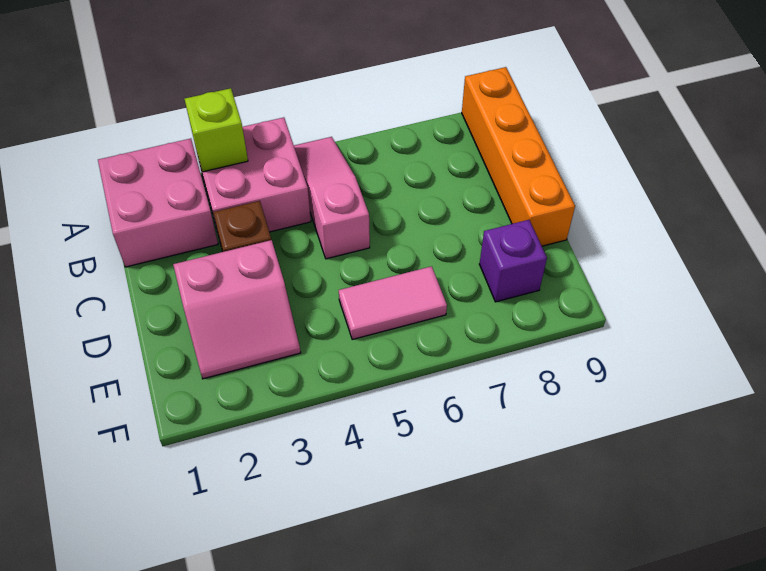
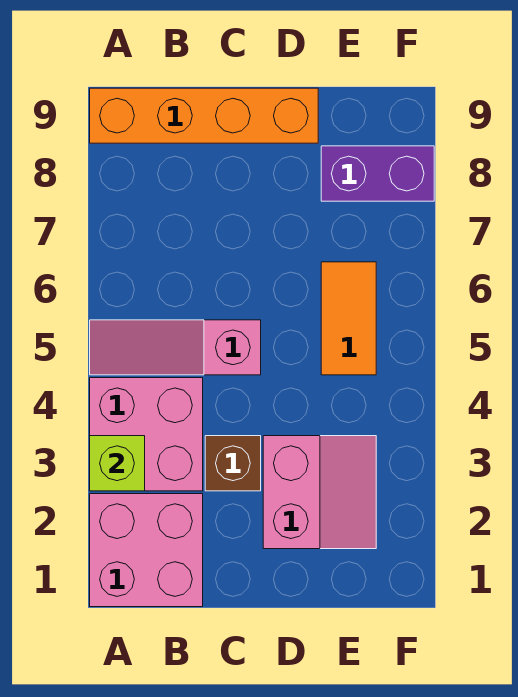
pink tile E5:E6 level 1 -> orange tile E5:E6 level 1
purple brick E8 level 1 -> purple brick E8:F8 level 1

